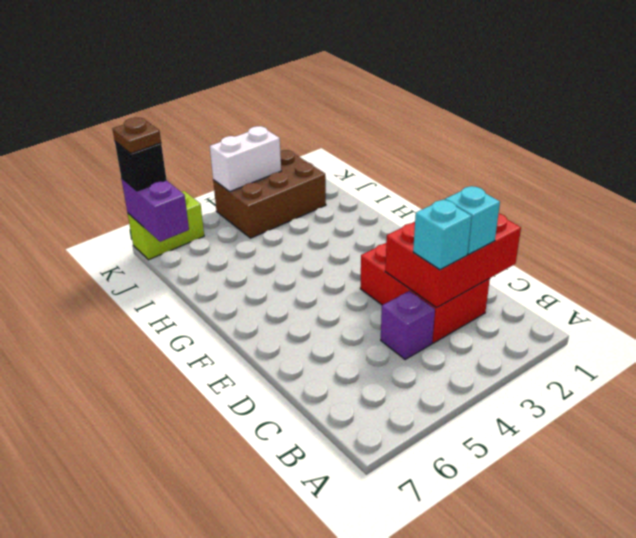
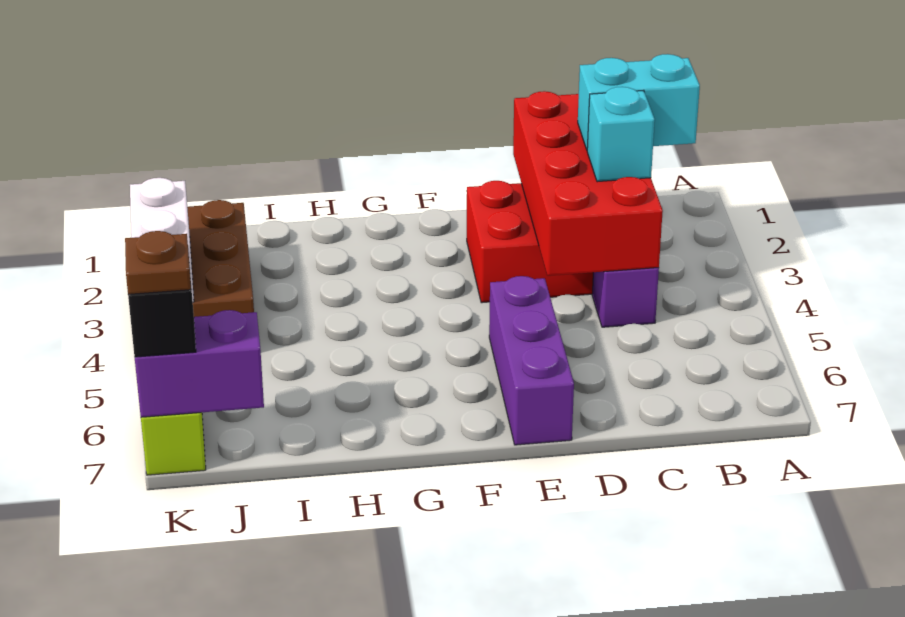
red brick C1:D3 level 2 -> red brick C1:D4 level 2
cyan brick C2 level 3 -> cyan brick B2:C2 level 3
none -> purple brick E5:E7 level 1

